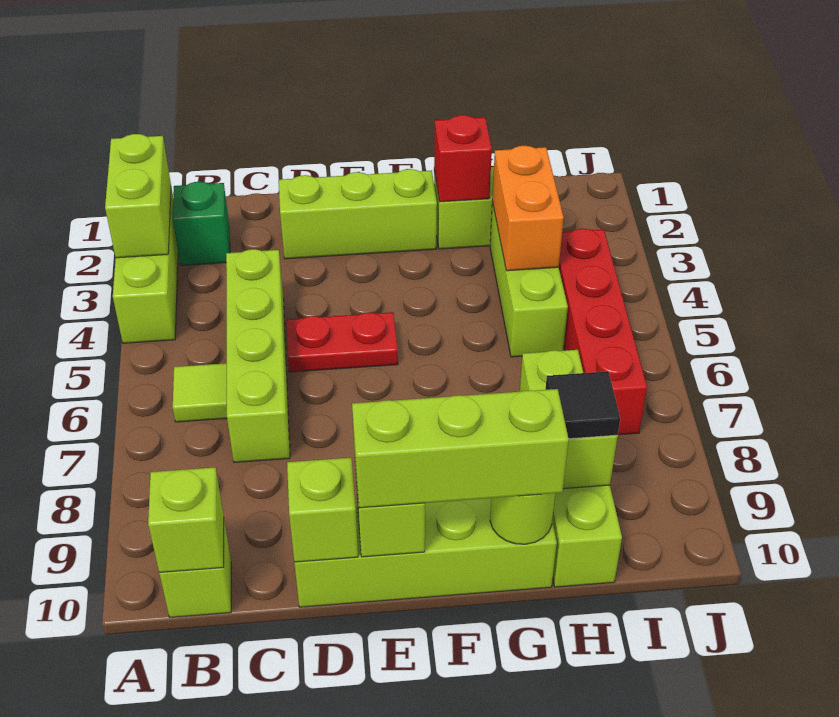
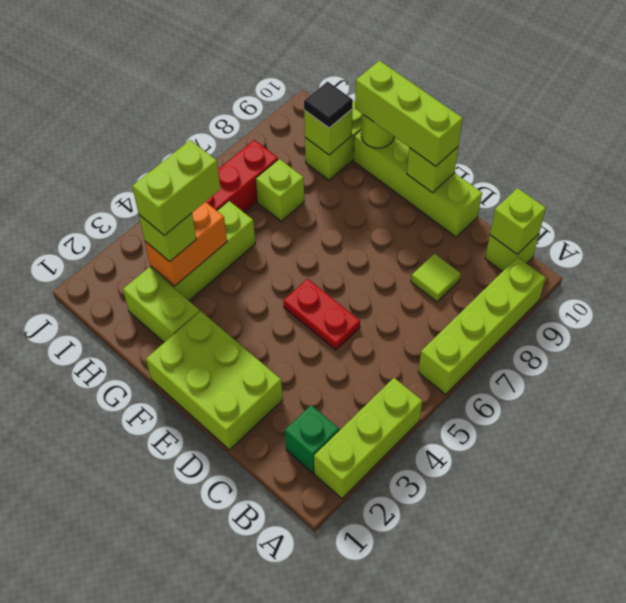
lime brick A2:A3 level 2 -> lime brick H3:H4 level 4
lime tile B6 level 1 -> lime tile C8 level 1
lime brick C4:C7 level 1 -> lime brick A6:A9 level 1
lime brick D2:F2 level 1 -> lime brick D1:F2 level 1
lime brick D10 level 2 -> lime brick H3 level 3
red brick G2 level 2 -> none

